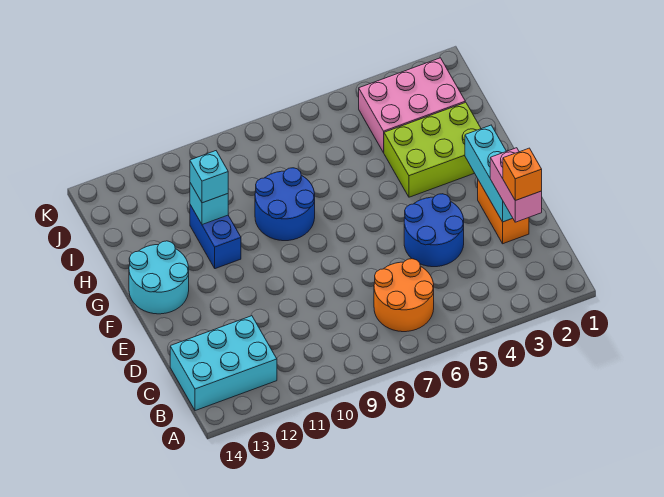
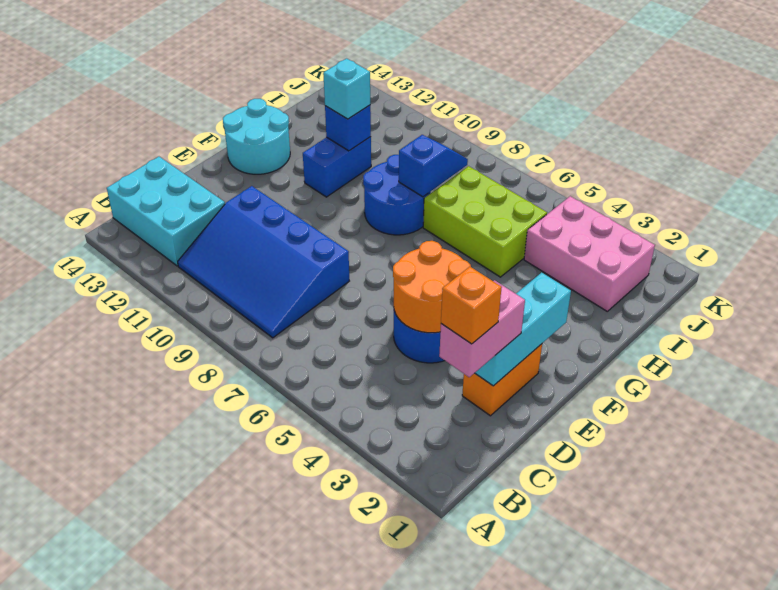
orange round brick B6:C7 level 1 -> orange round brick D4:E5 level 2
none -> blue slope B8:D11 level 1 top D
lime brick G2:H4 level 1 -> lime brick H5:I7 level 1
none -> blue slope H8:I8 level 2 top H
cyan brick H11 level 2 -> blue brick H11 level 2

